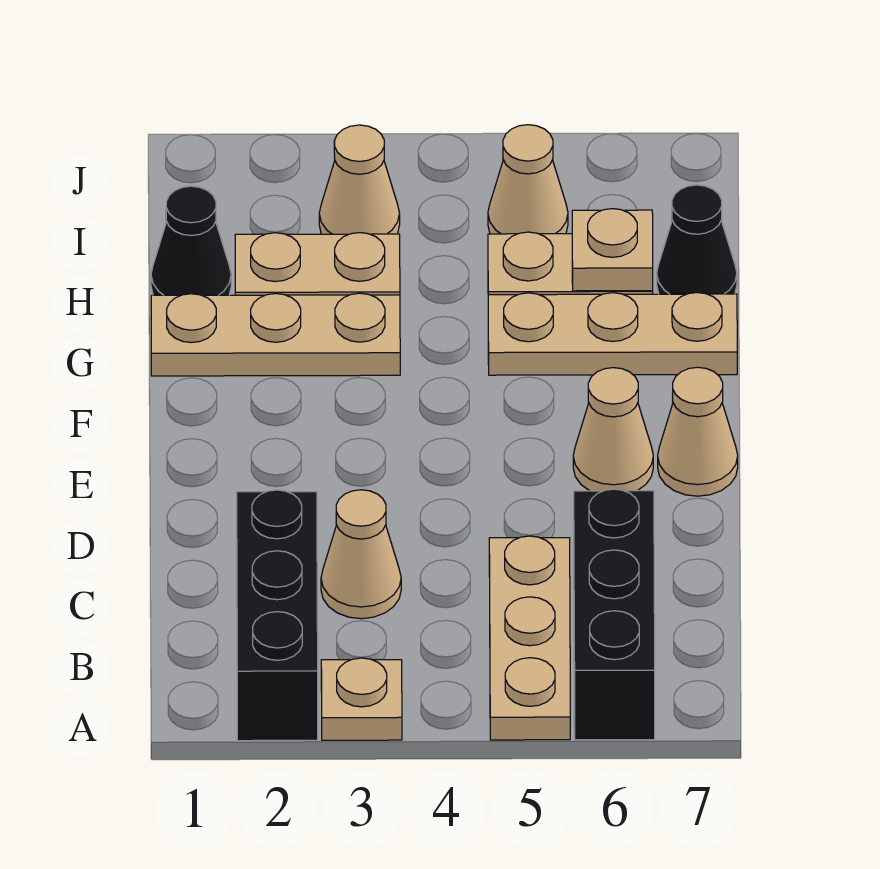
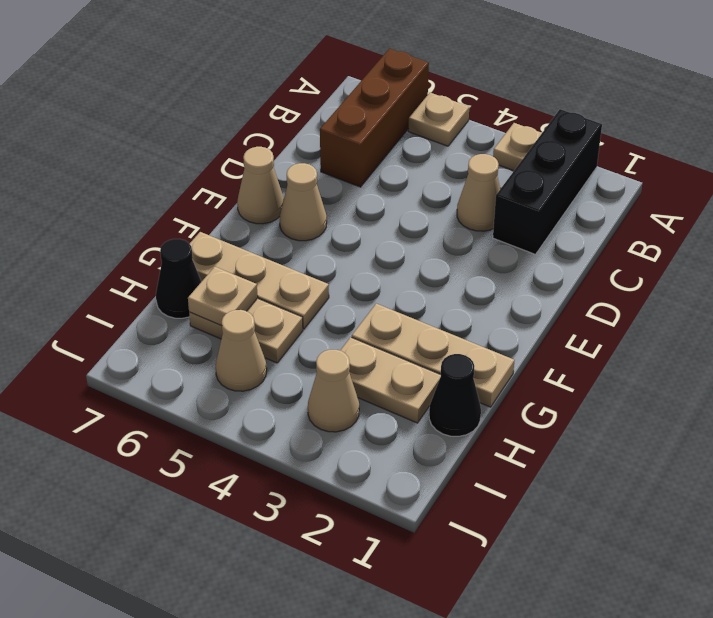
tan plate A5:C5 level 1 -> tan plate A5 level 1
black brick A6:C6 level 1 -> brown brick A6:C6 level 1

